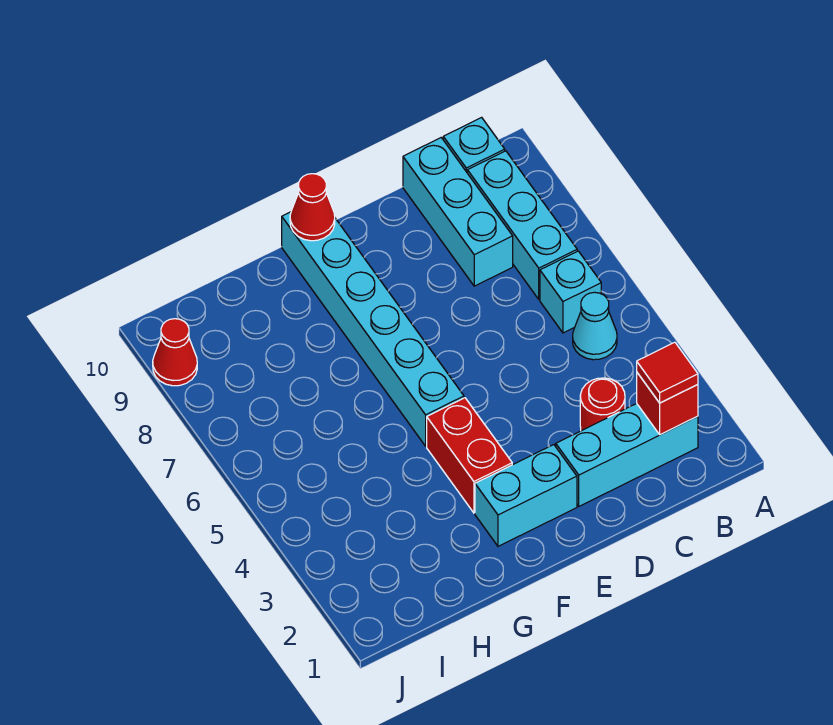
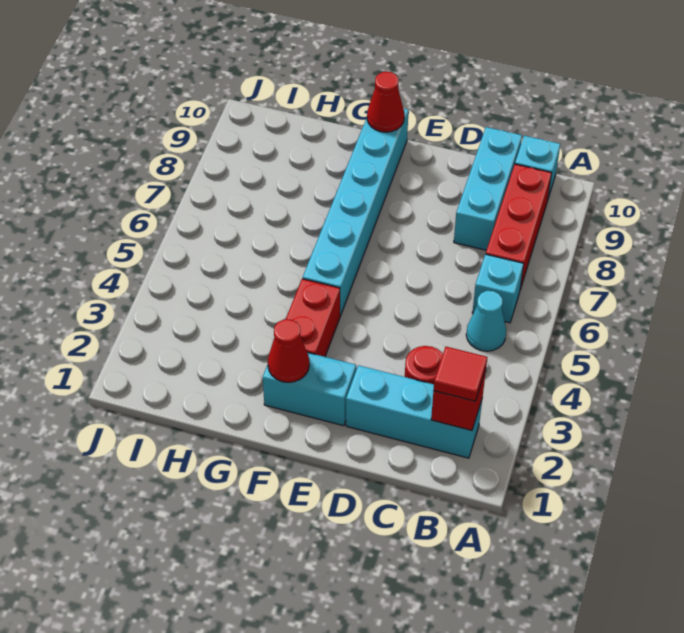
cyan brick B7:B9 level 1 -> red brick B7:B9 level 1
red cone J9 level 1 -> red cone F2 level 2

